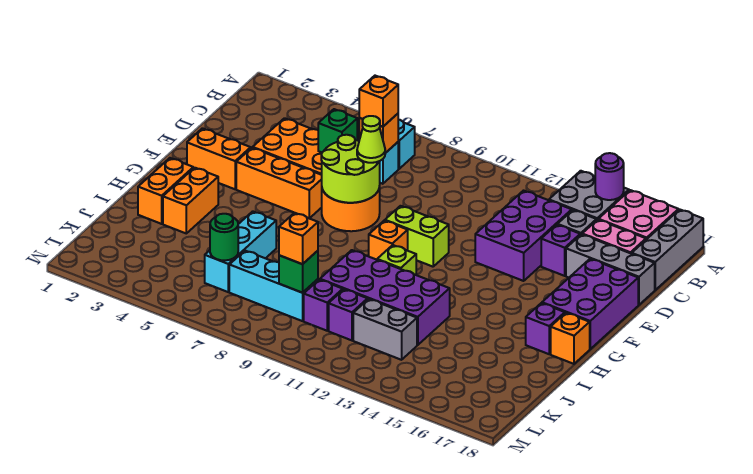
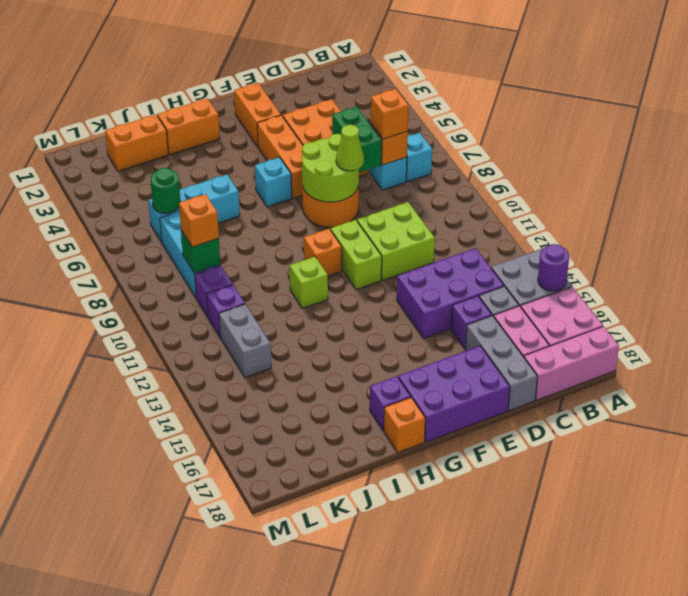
grey brick A18:C18 level 1 -> pink brick A18:C18 level 1
green brick D6 level 2 -> green brick D6:D7 level 2
none -> lime brick D10:E11 level 1
none -> cyan brick G6 level 1
orange brick H3:I3 level 1 -> orange brick J2:K2 level 1
purple brick I10:J13 level 1 -> none

